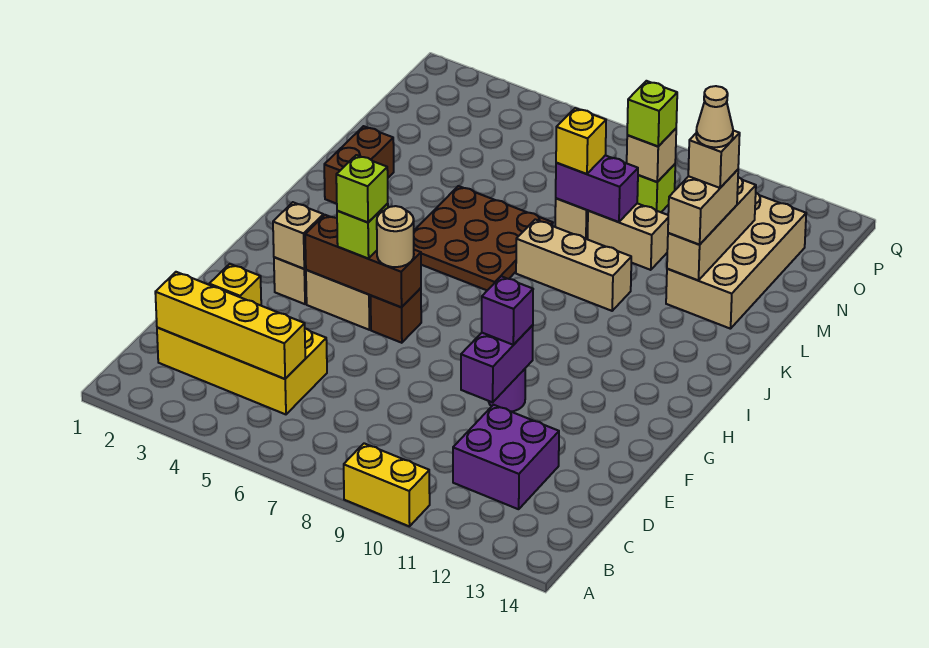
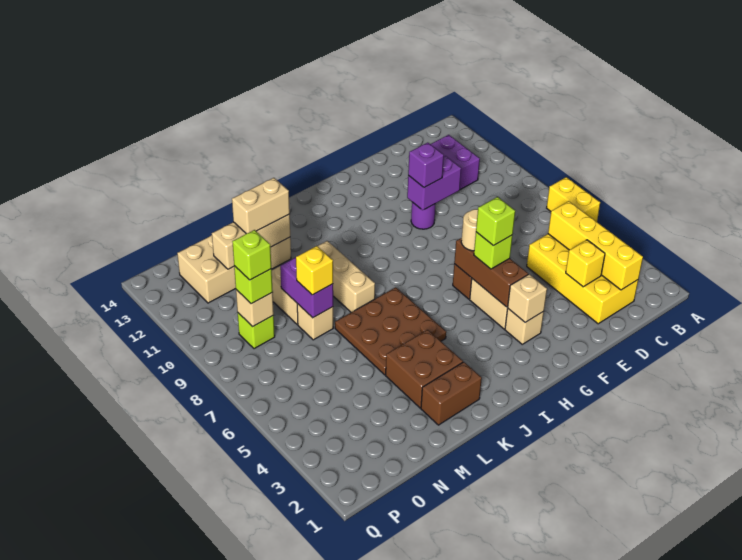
yellow brick A9:A10 level 1 -> yellow brick A6:A7 level 1
none -> brown brick K3:L4 level 1
tan brick M12 level 4 -> none
tan cone M12 level 5 -> none
none -> lime brick O9 level 4

